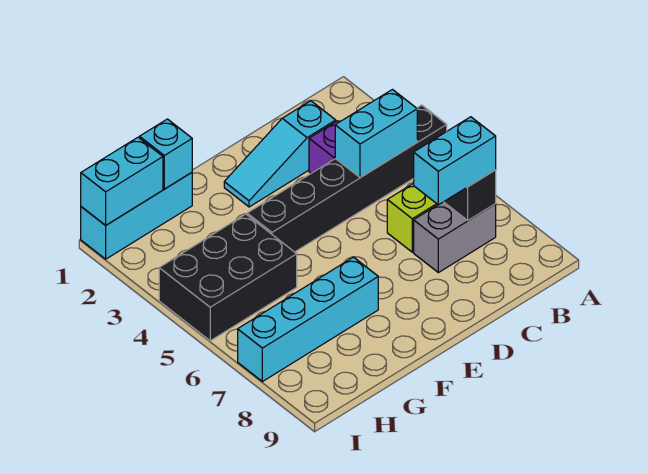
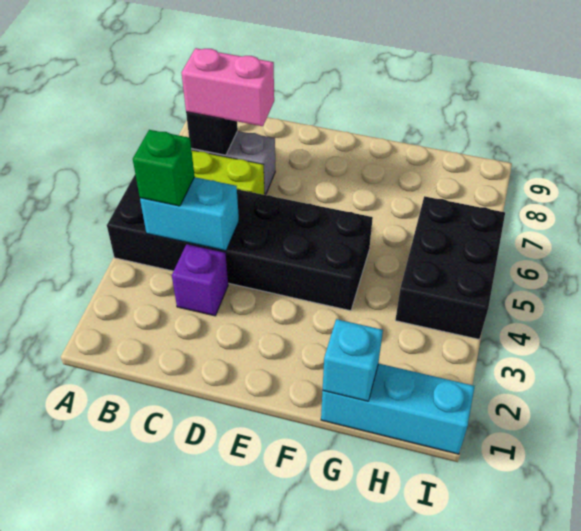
black brick A4:F4 level 1 -> black brick A4:F5 level 1
none -> green brick B4 level 3
cyan brick B7:C7 level 3 -> pink brick B7:C7 level 3
cyan slope C2:E2 level 1 top C -> none
cyan brick F7:I7 level 1 -> none
black brick G4:I5 level 1 -> black brick H4:I6 level 1
cyan brick H1:I1 level 2 -> none

